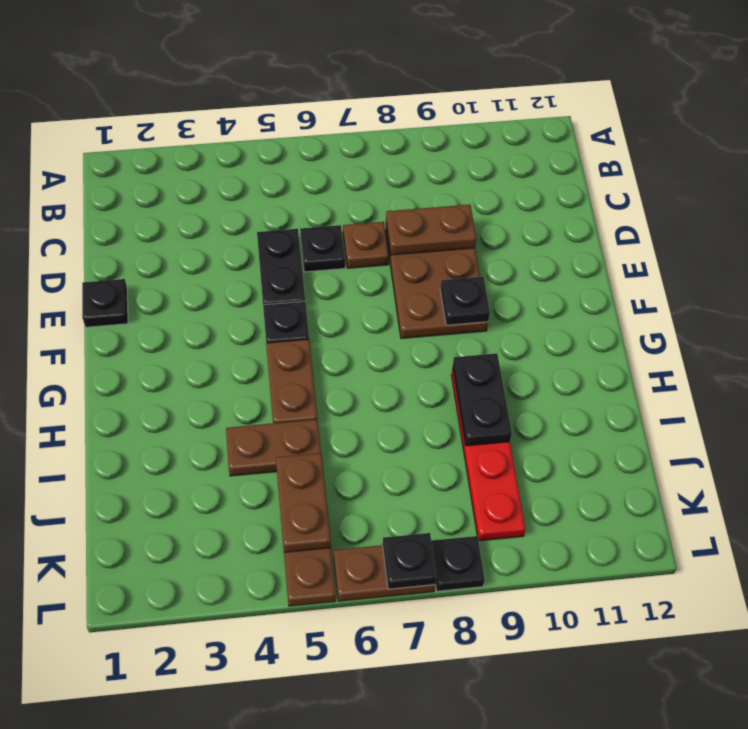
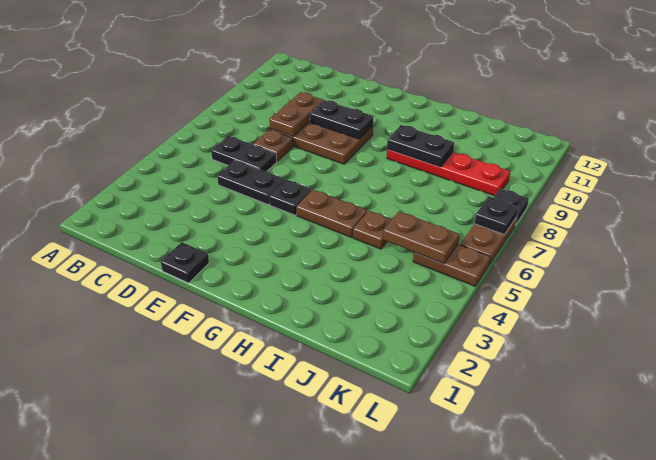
black plate D6 level 1 -> black plate C6:D6 level 1
black plate F9 level 2 -> black plate E9:F9 level 2
brown plate I4:I5 level 1 -> brown plate I5 level 1

